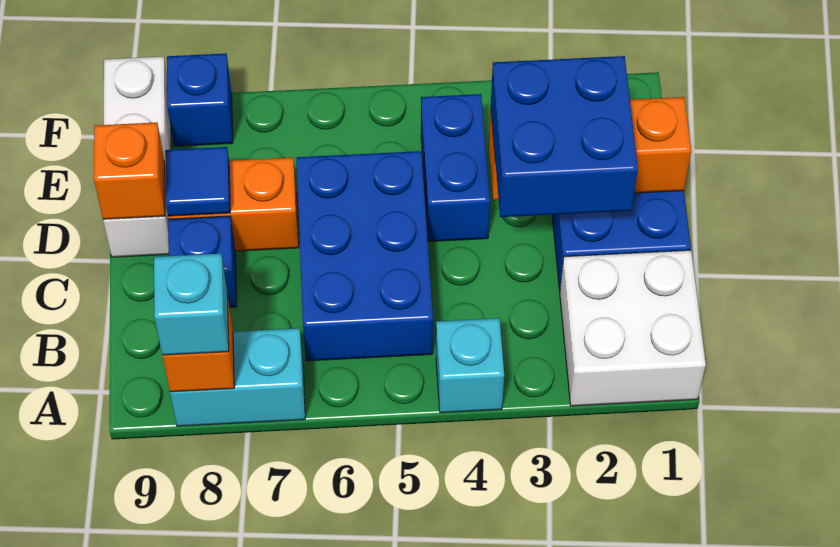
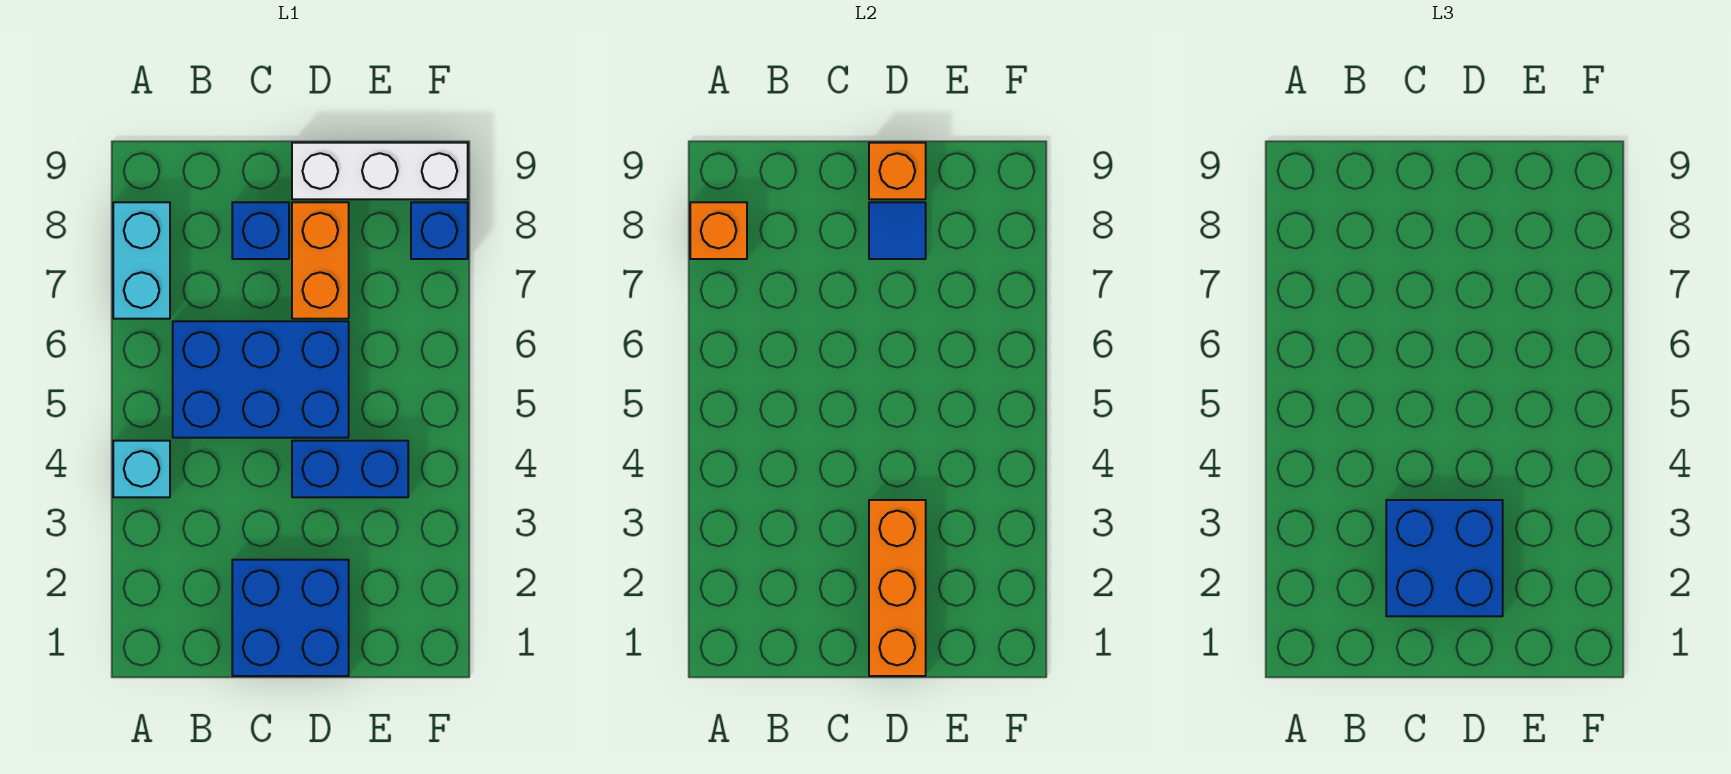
white brick A1:B2 level 1 -> none
cyan brick A8 level 3 -> none

